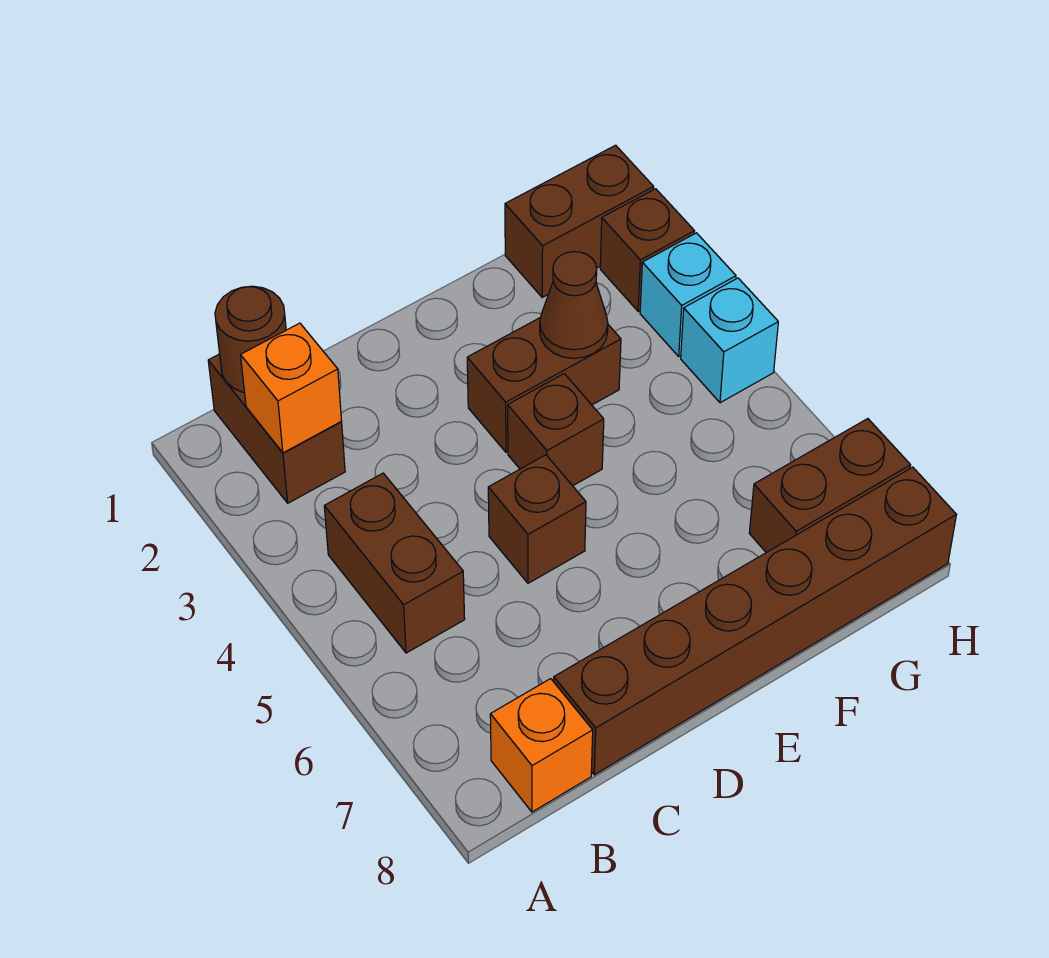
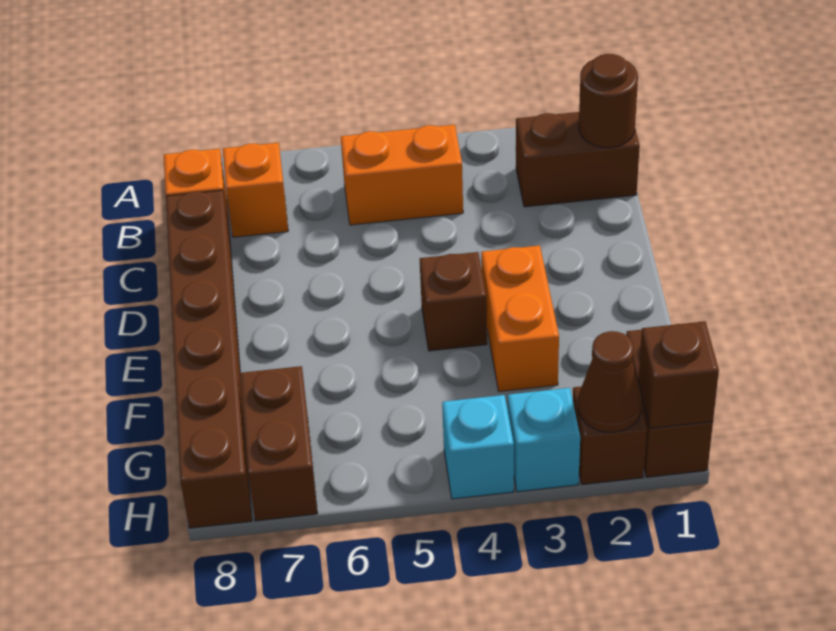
orange brick B2 level 2 -> orange brick B7 level 1
brown brick B4:B5 level 1 -> orange brick B4:B5 level 1
brown brick D5 level 1 -> brown brick H1 level 2
brown brick E3:F3 level 1 -> orange brick E3:F3 level 1
brown cone F3 level 2 -> brown cone H2 level 2

